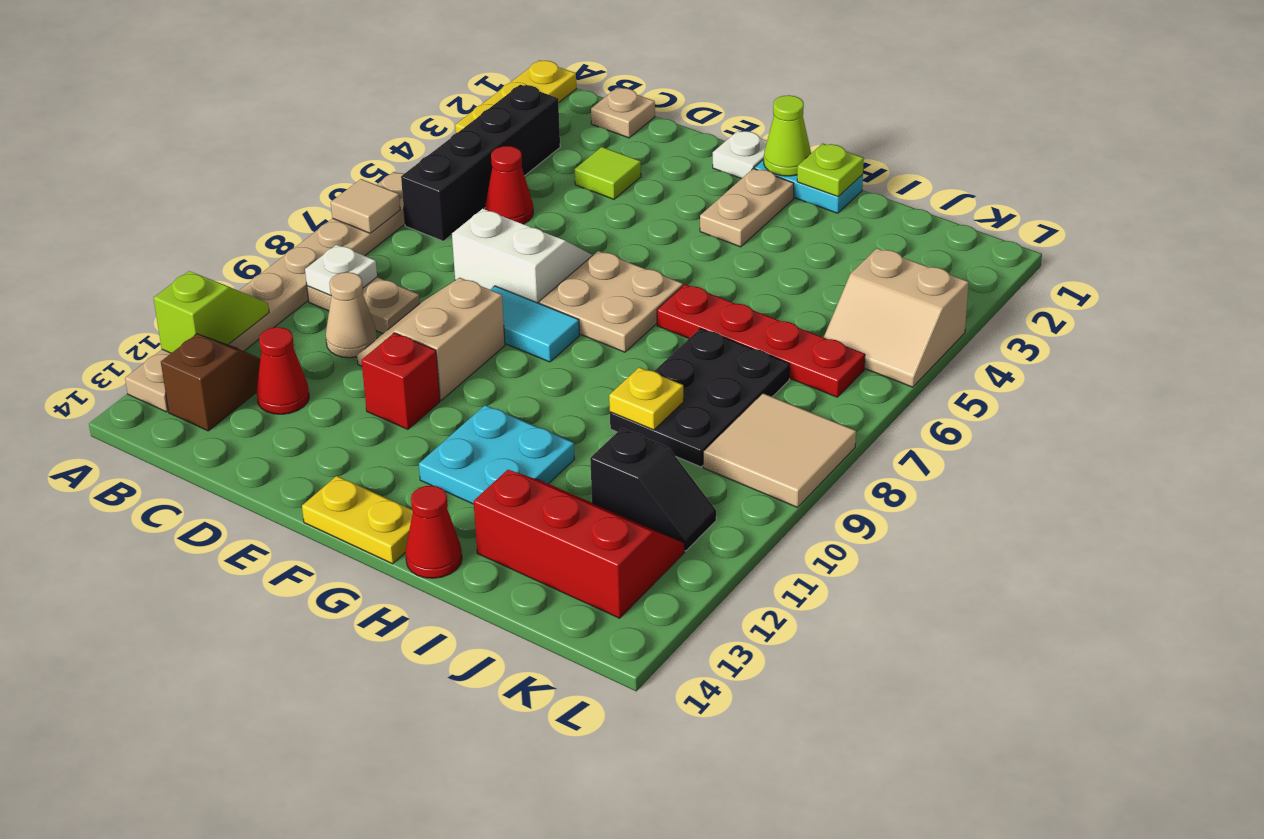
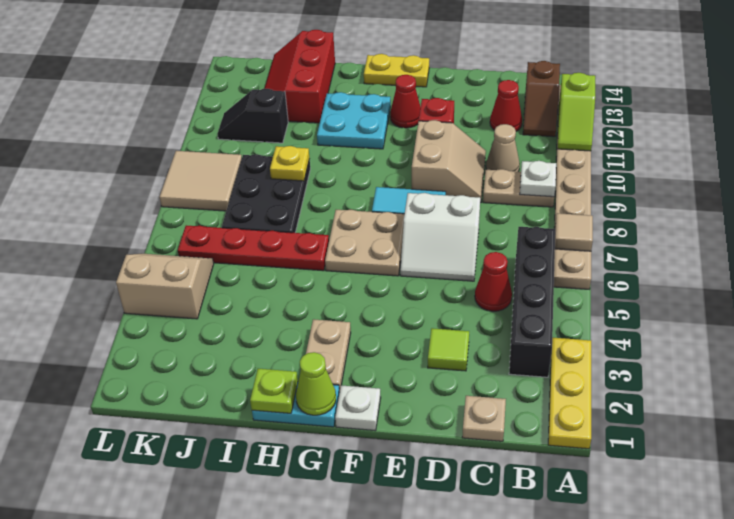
red cone H14 level 1 -> red cone F12 level 1
red slope I12:K13 level 1 top 13 -> red slope I12:J14 level 1 top I

